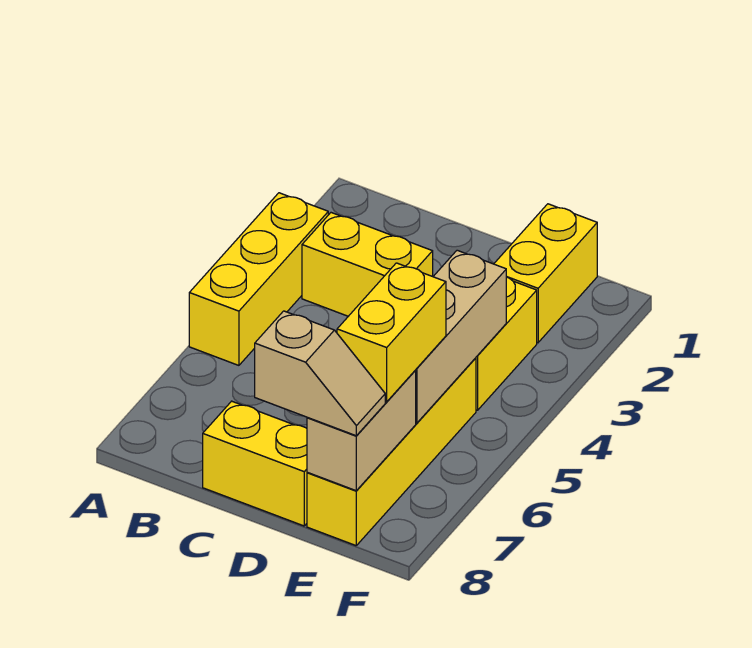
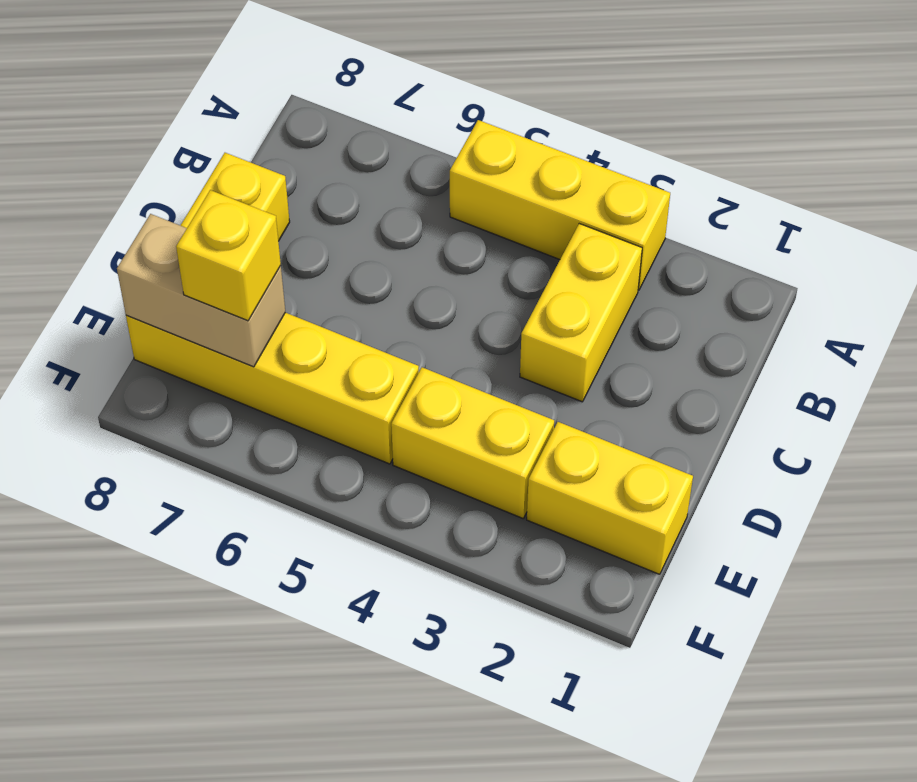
tan slope D8:E8 level 3 top D -> none
tan brick E4:E6 level 2 -> none
yellow brick E6:E7 level 3 -> yellow brick E7 level 3

